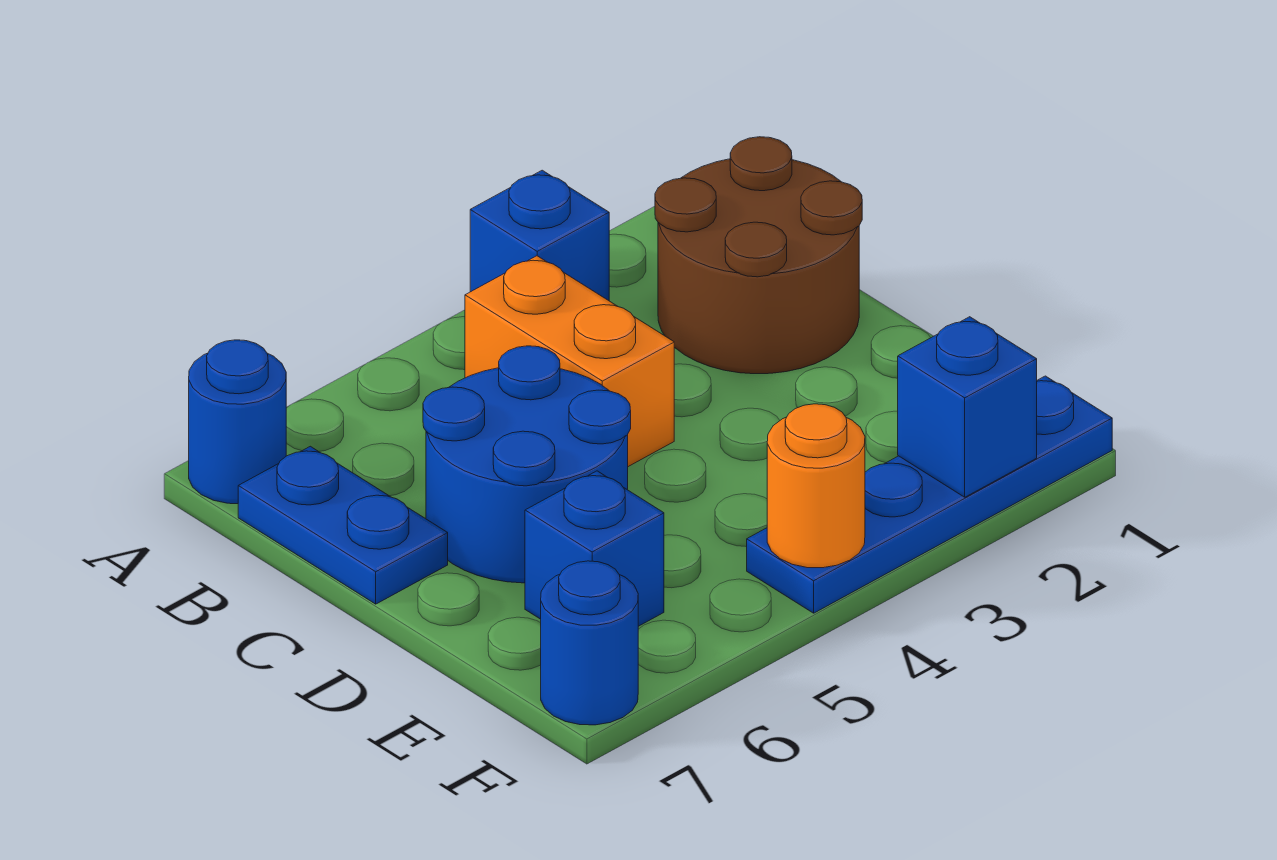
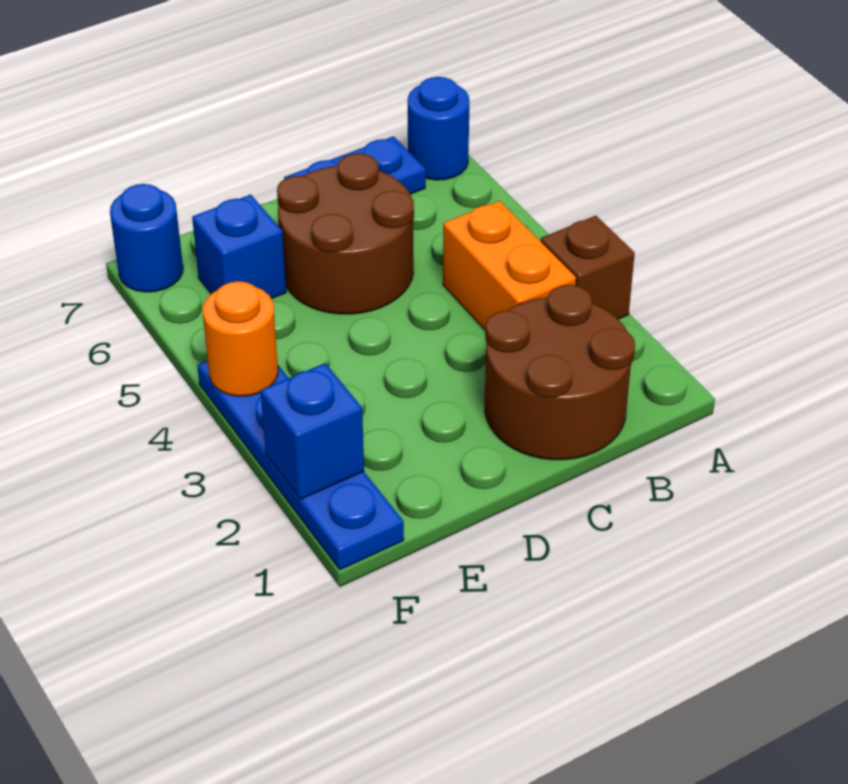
blue brick A3 level 1 -> brown brick A3 level 1
orange brick B4:C4 level 1 -> orange brick B3:B4 level 1
blue round brick C5:D6 level 1 -> brown round brick C5:D6 level 1

